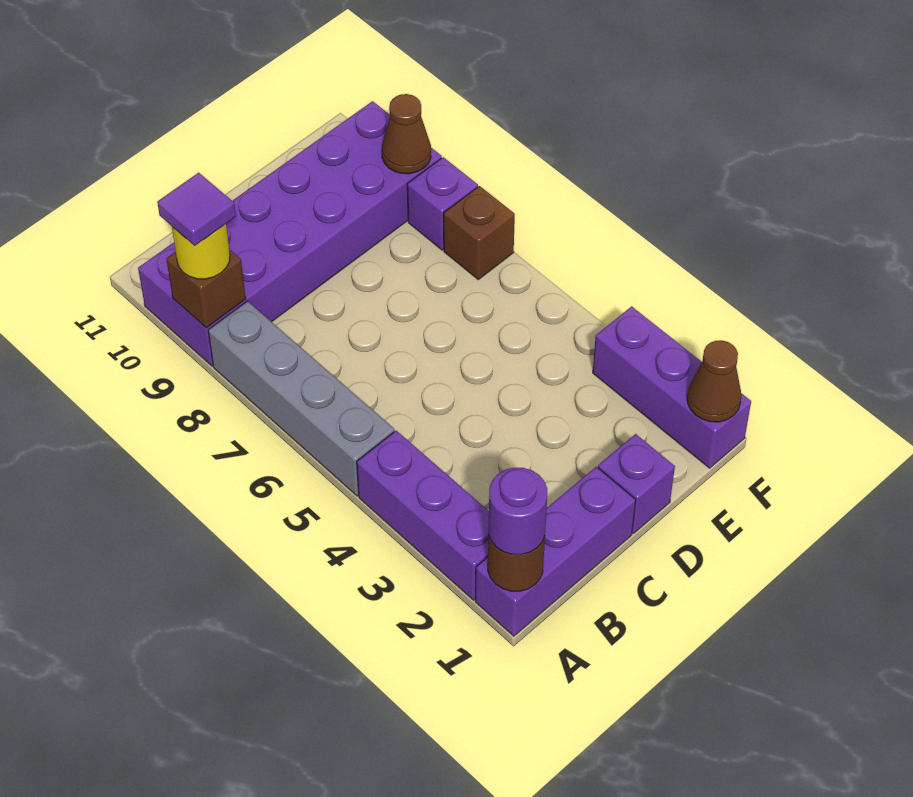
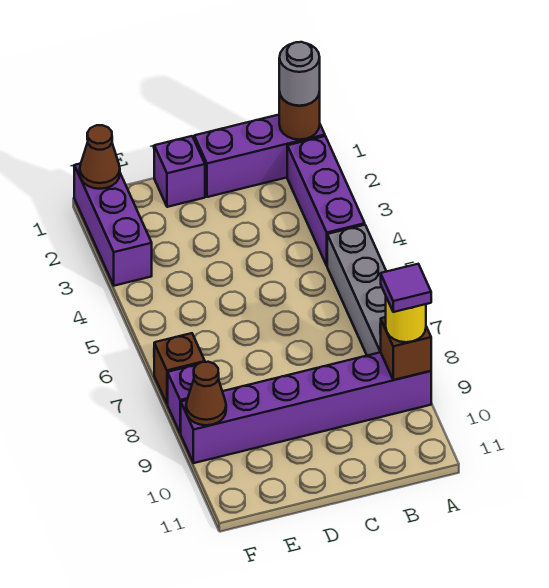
purple round brick A1 level 3 -> grey round brick A1 level 3
purple brick A9:F10 level 1 -> purple brick A9:F9 level 1

